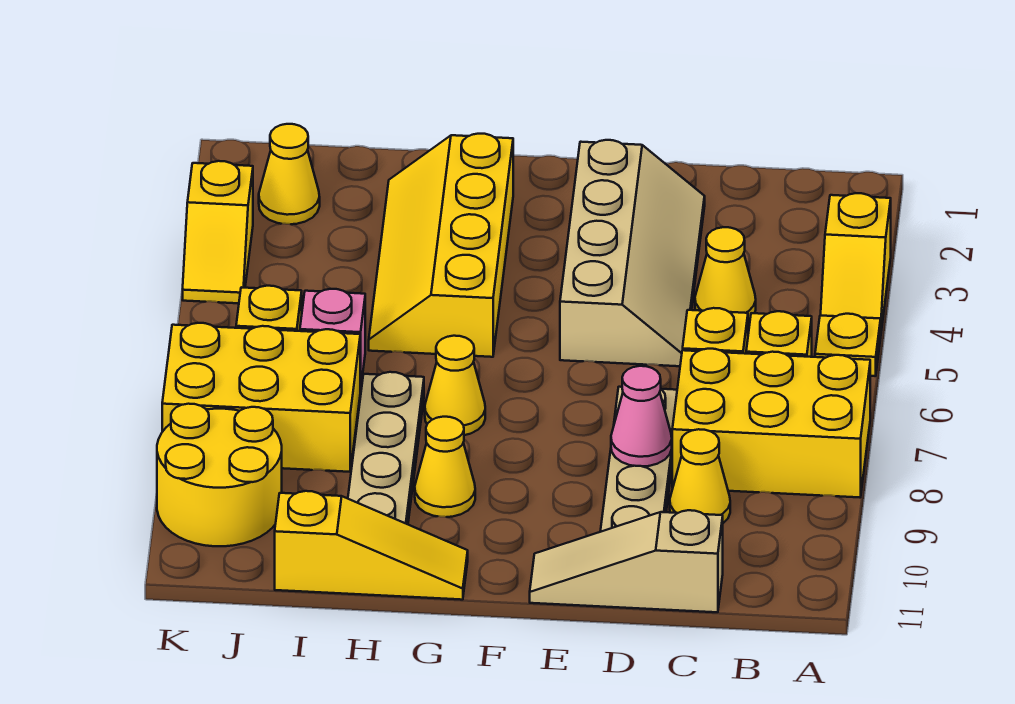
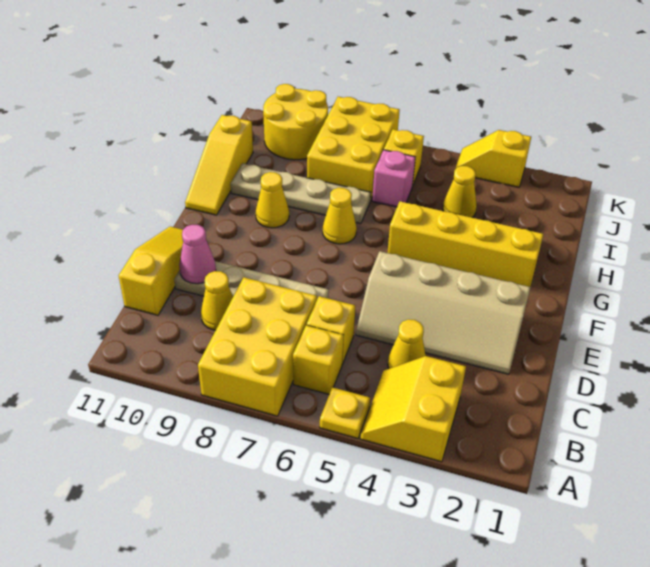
yellow slope A3:A4 level 1 top 3 -> yellow slope A3:B4 level 1 top 3
tan slope C11:E11 level 1 top C -> yellow slope C11:E11 level 1 top C
pink cone D8 level 2 -> pink cone D10 level 2
yellow cone J2 level 1 -> yellow cone I4 level 1

